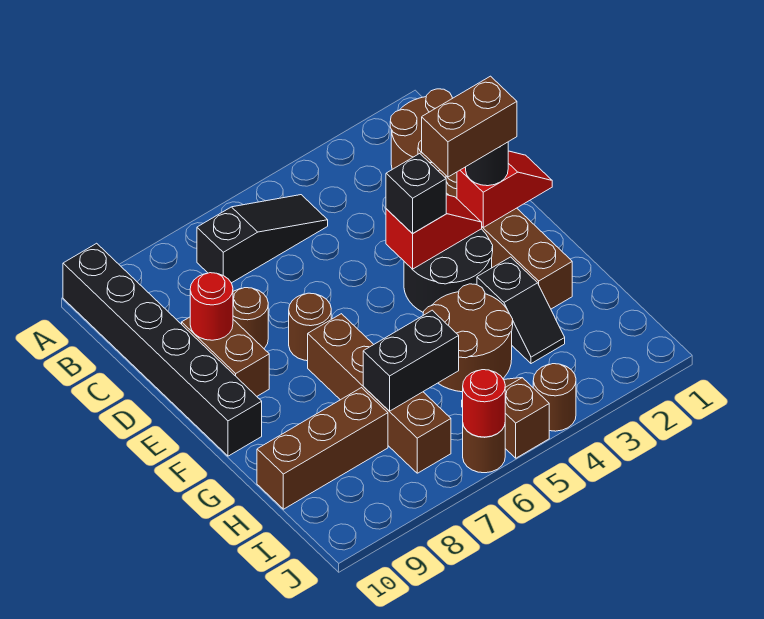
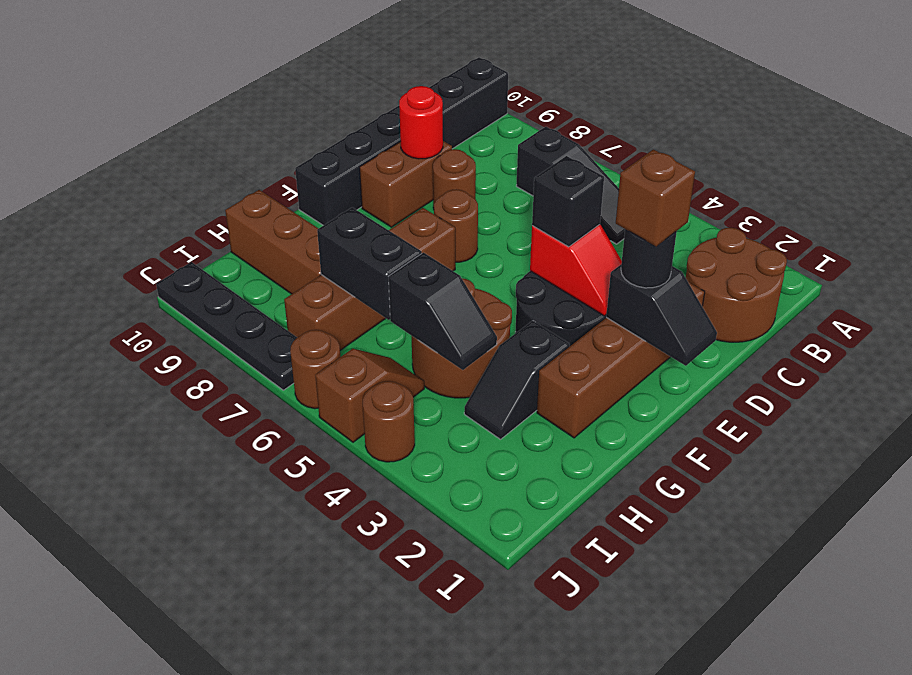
red slope E1:E2 level 2 top 2 -> black slope E1:E2 level 2 top 2
brown brick E2:E3 level 4 -> brown brick E2 level 4
none -> black slope H4:H5 level 2 top 5
red round brick J6 level 2 -> none
none -> black plate J7:J10 level 1

